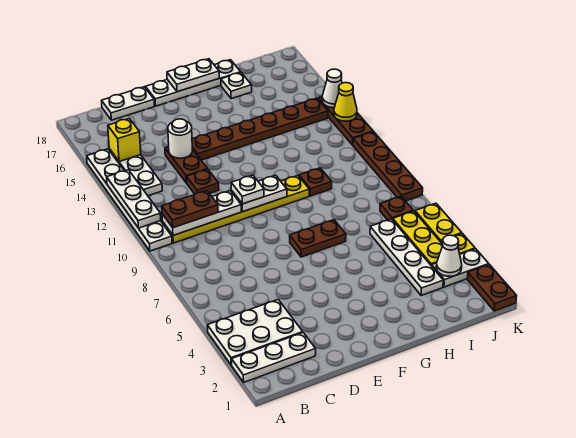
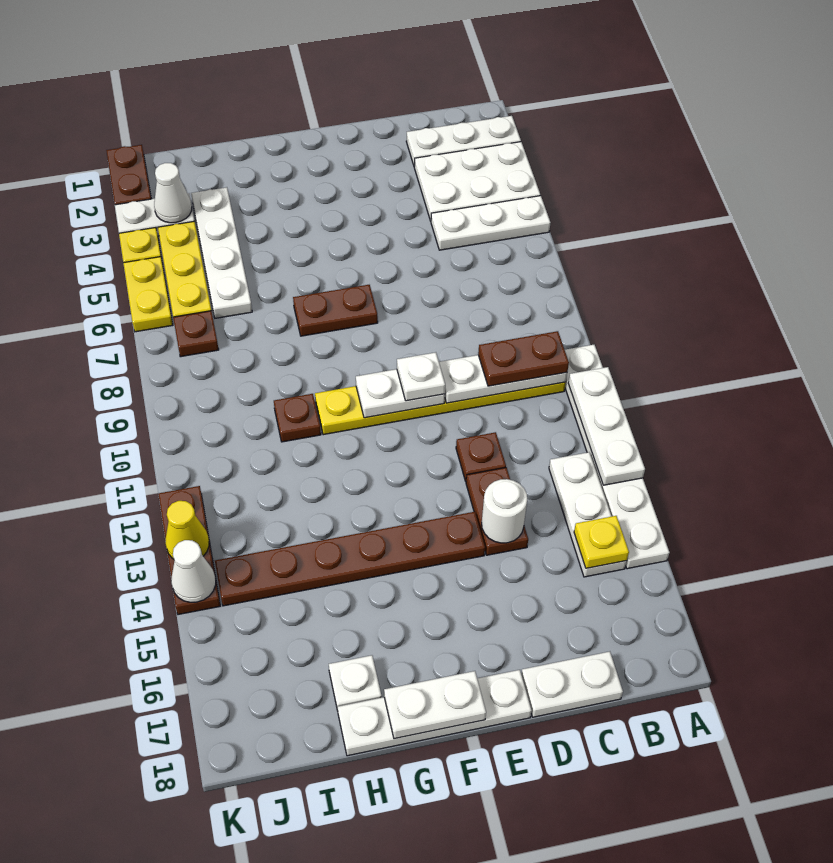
none -> white plate A5:C5 level 1
yellow brick B15 level 2 -> yellow plate B15 level 2
brown plate K8:K11 level 1 -> none

